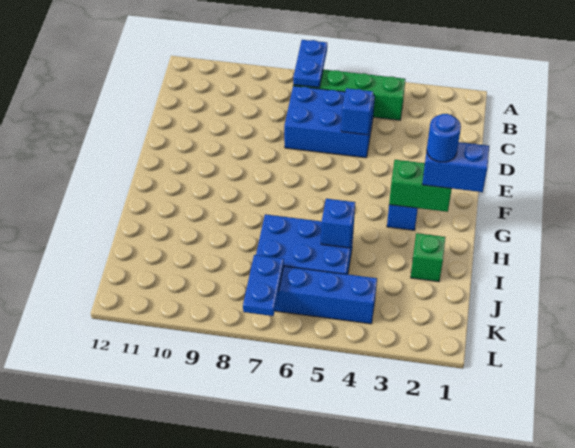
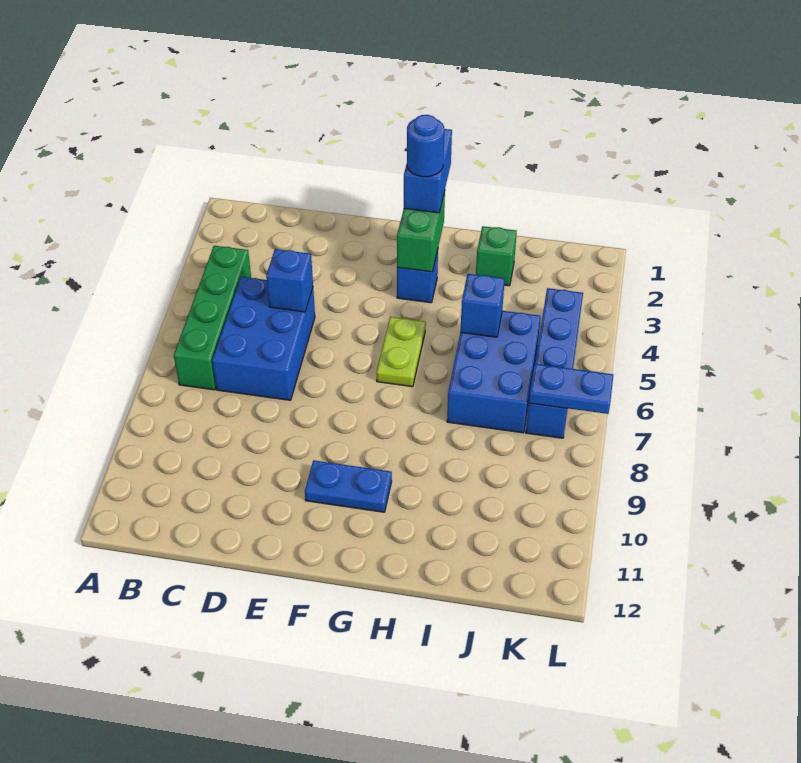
blue plate A7:B7 level 2 -> blue plate F10:G10 level 1
none -> lime plate G5:G6 level 1

